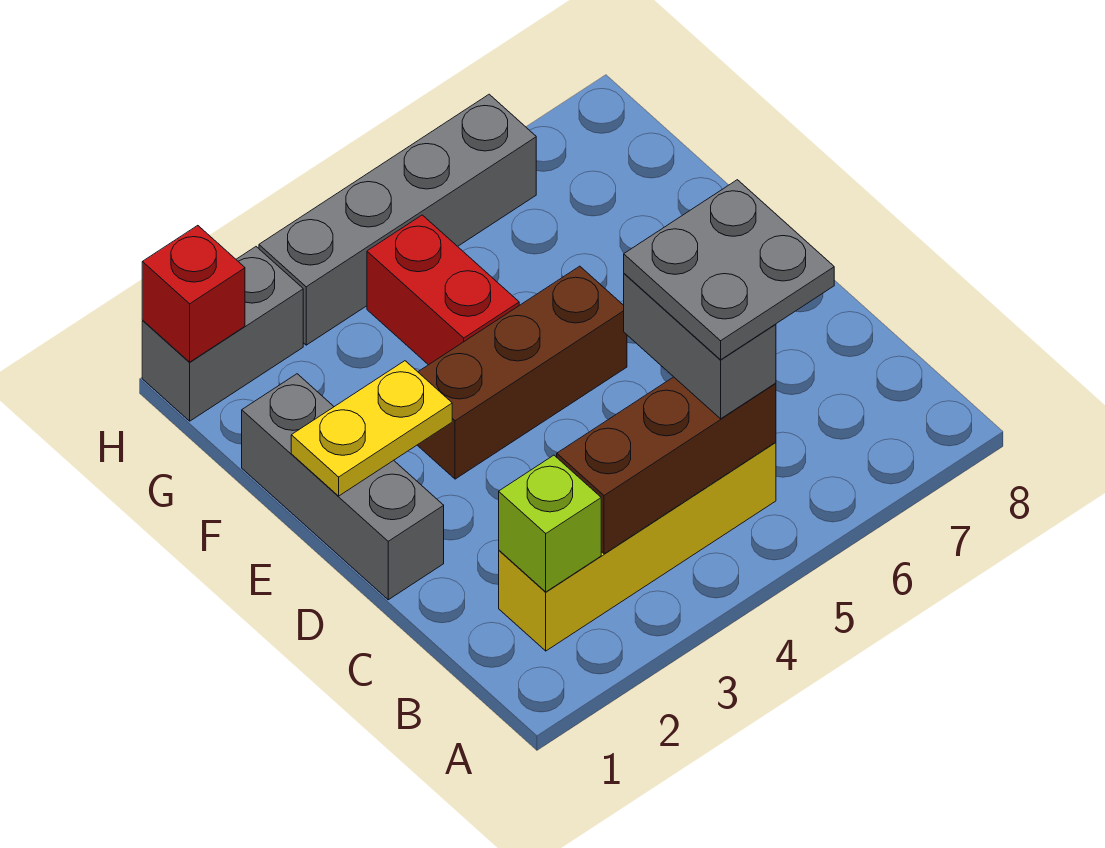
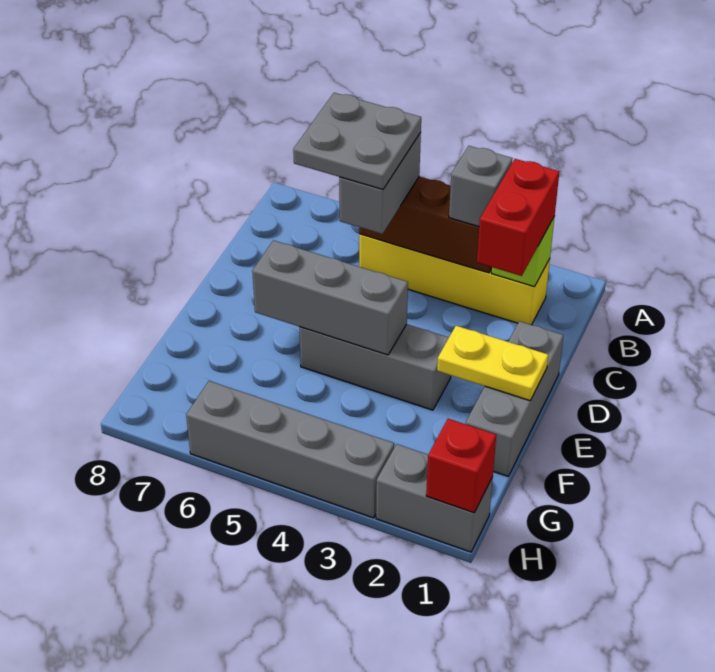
none -> grey brick B3 level 3
brown brick E3:E5 level 1 -> grey brick E3:E5 level 1
none -> grey brick E4:E6 level 2
red brick F4:G4 level 1 -> red brick B2:C2 level 3

